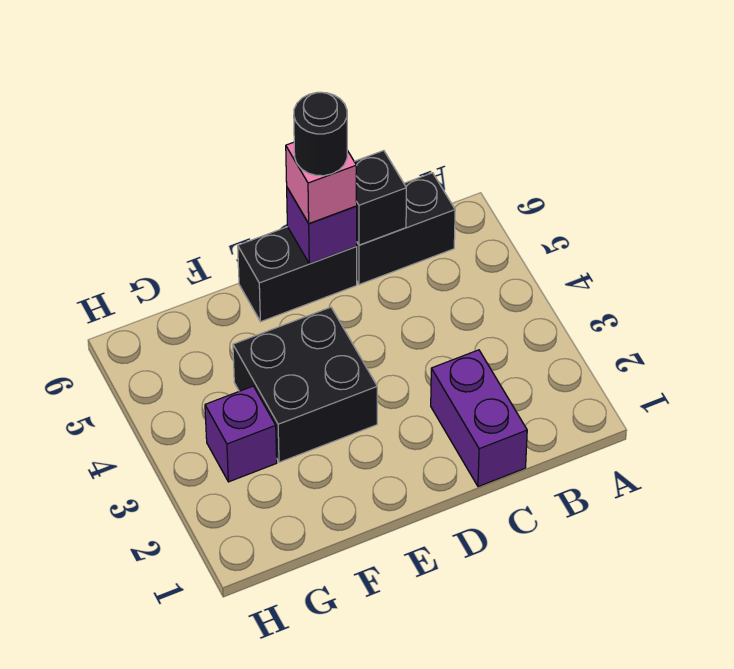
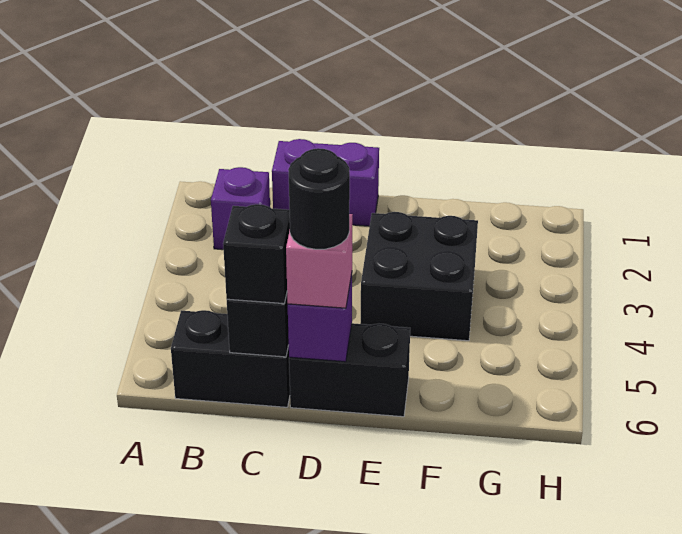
purple brick C1:C2 level 1 -> purple brick C1:D1 level 1
none -> black brick C6 level 3
purple brick G3 level 1 -> purple brick B2 level 1

